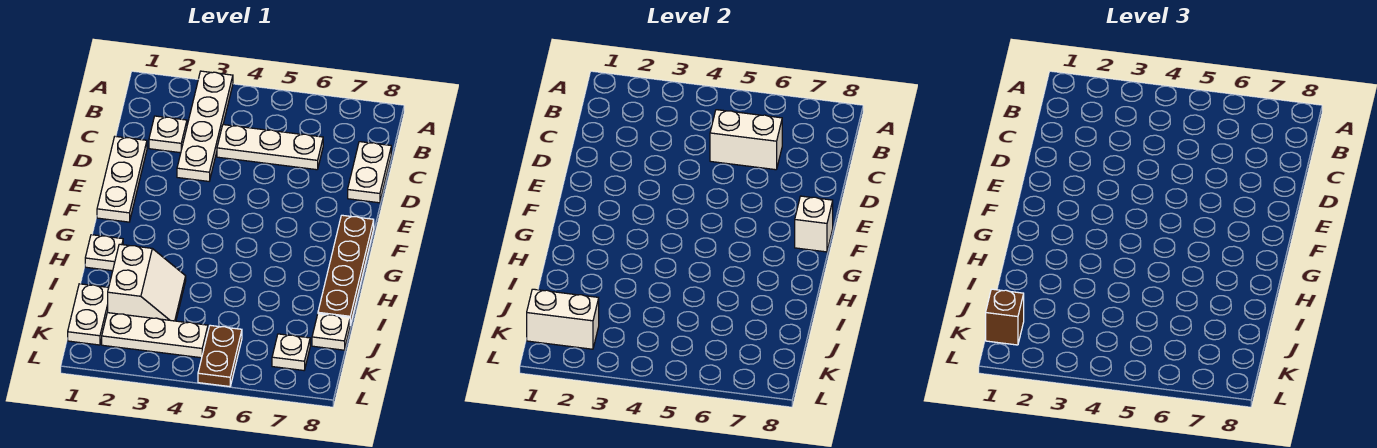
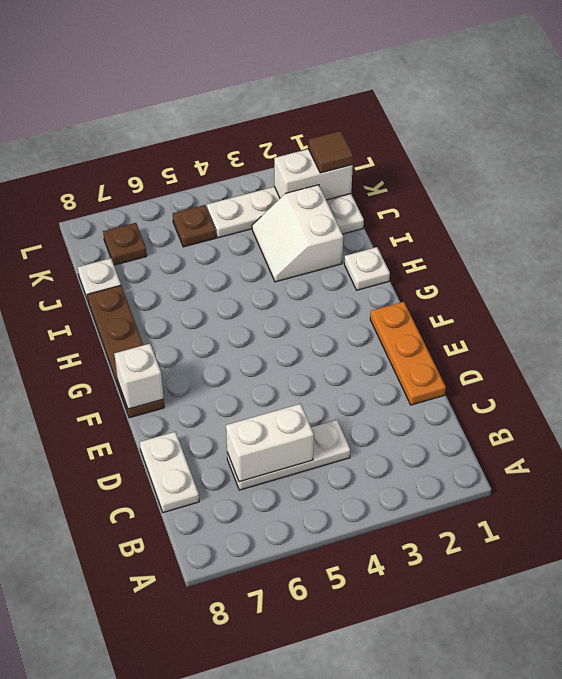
white plate A3:D3 level 1 -> none
white plate C2 level 1 -> none
white plate D1:F1 level 1 -> orange plate D1:F1 level 1
brown brick K1 level 3 -> brown tile K1 level 3
brown plate K5:L5 level 1 -> brown plate K5 level 1
white plate K7 level 1 -> brown plate K7 level 1

